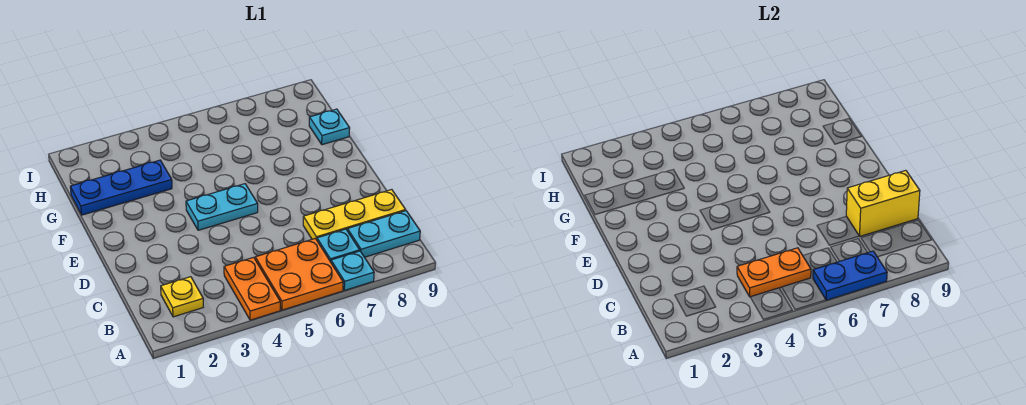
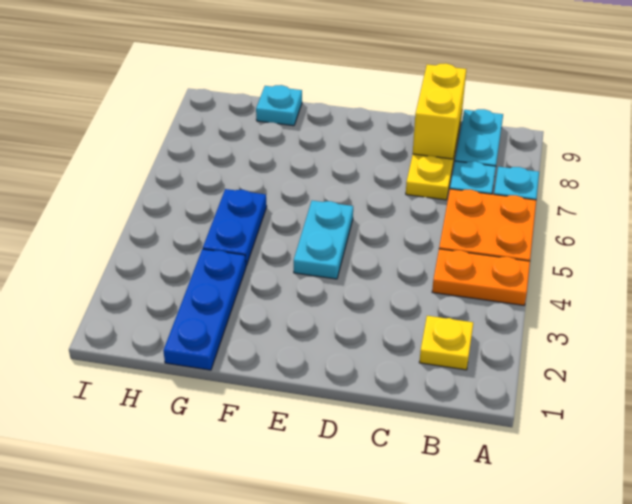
blue plate A6:A7 level 2 -> blue plate G4:G5 level 1
orange plate B4:B5 level 2 -> none

